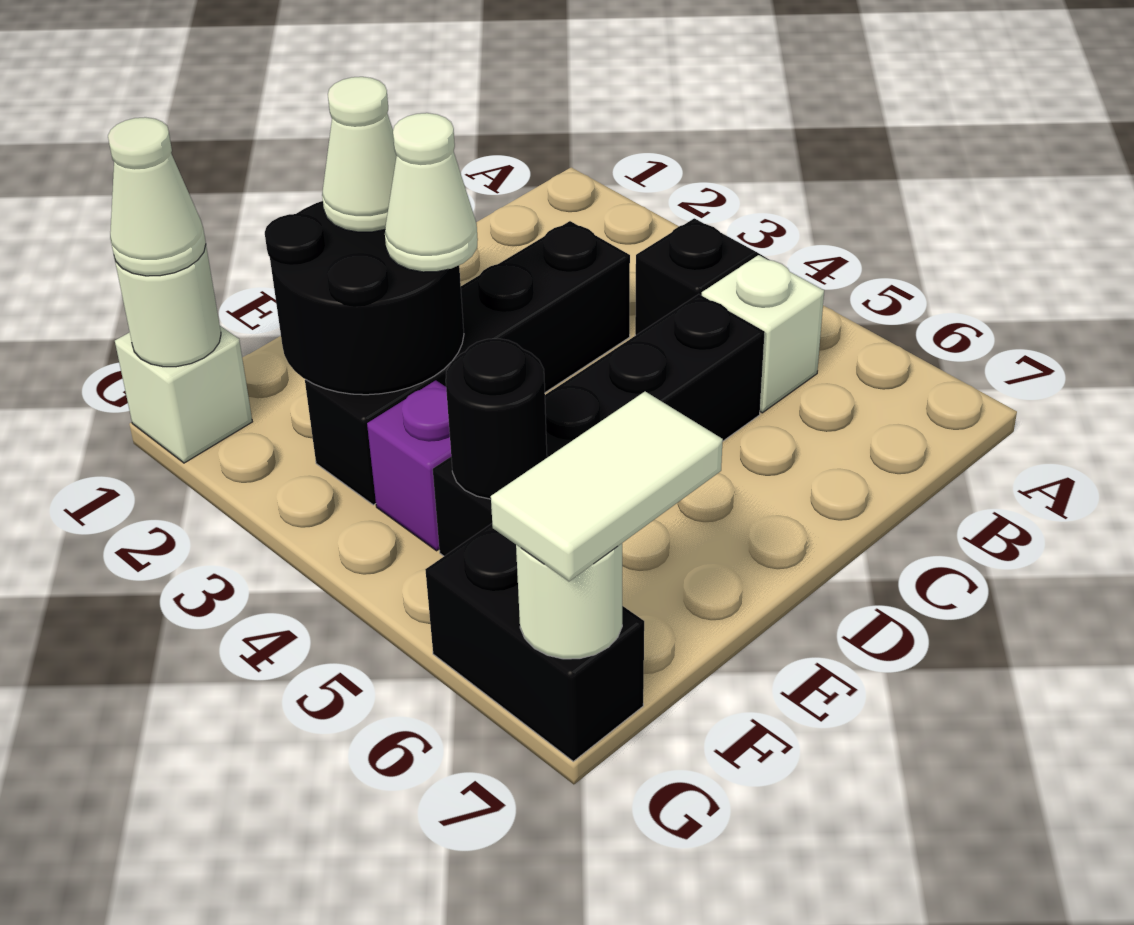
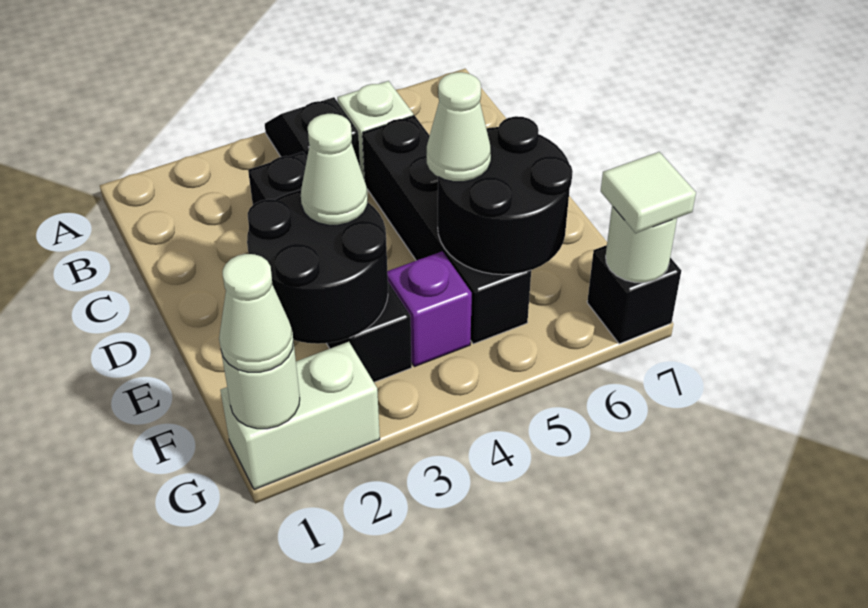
white cone E2 level 3 -> white cone E5 level 3
black round brick F5 level 2 -> black round brick E5:F6 level 2
white tile F7:G7 level 3 -> white tile G7 level 3
white brick G1 level 1 -> white brick G1:G2 level 1
black brick G6:G7 level 1 -> black brick G7 level 1

